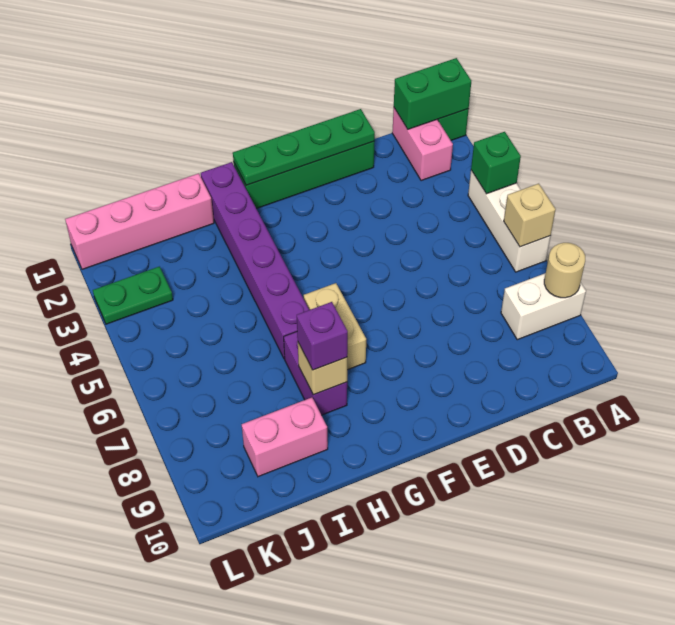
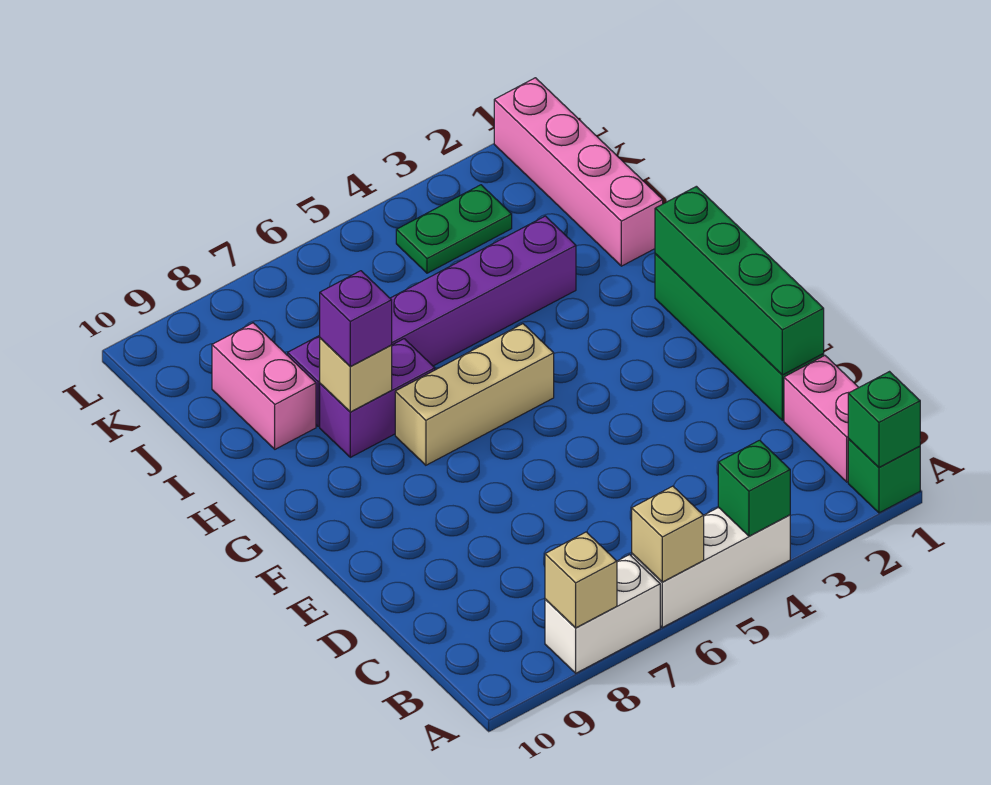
green brick A1:B1 level 2 -> green brick A1 level 2
white brick A8:B8 level 1 -> white brick A7:A8 level 1
tan round brick A8 level 2 -> tan brick A8 level 2
pink brick B1:B2 level 1 -> pink brick B1:C1 level 1
green plate D1:G1 level 2 -> green brick D1:G1 level 2
tan brick G6:G7 level 1 -> tan brick G5:G7 level 1
purple brick H1:H6 level 1 -> purple brick I3:I8 level 1
green plate K3:L3 level 1 -> green plate K3:K4 level 1

